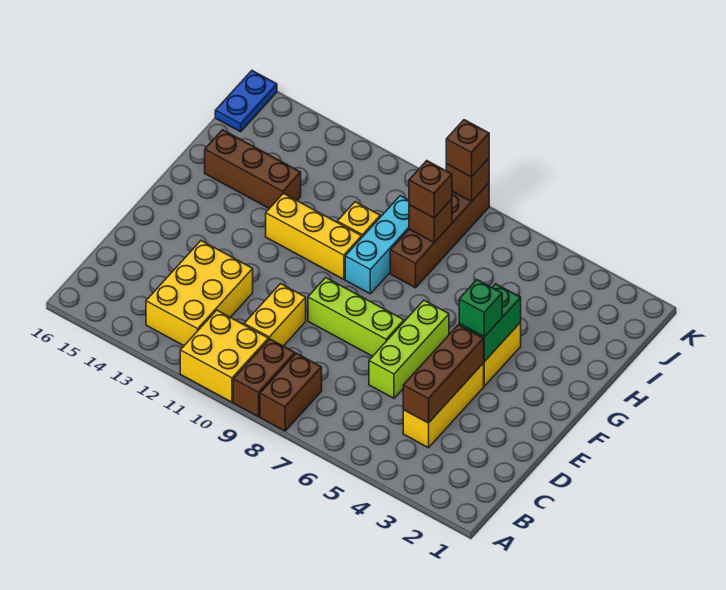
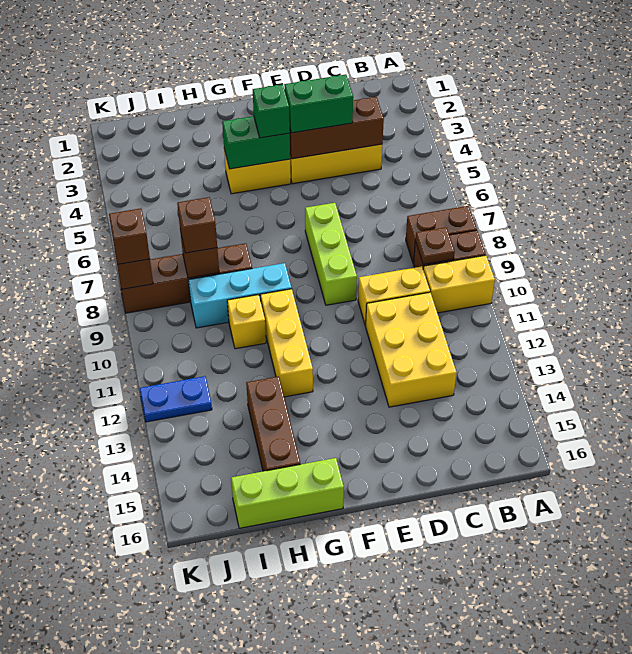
yellow brick A10:B11 level 1 -> yellow brick A10:B10 level 1
none -> brown plate B9 level 2
yellow brick B12:D13 level 1 -> yellow brick C11:D13 level 1
none -> green brick D4:E4 level 3
lime brick D6:F6 level 1 -> lime brick G16:I16 level 1
blue plate J16:K16 level 1 -> blue plate J12:K12 level 1

